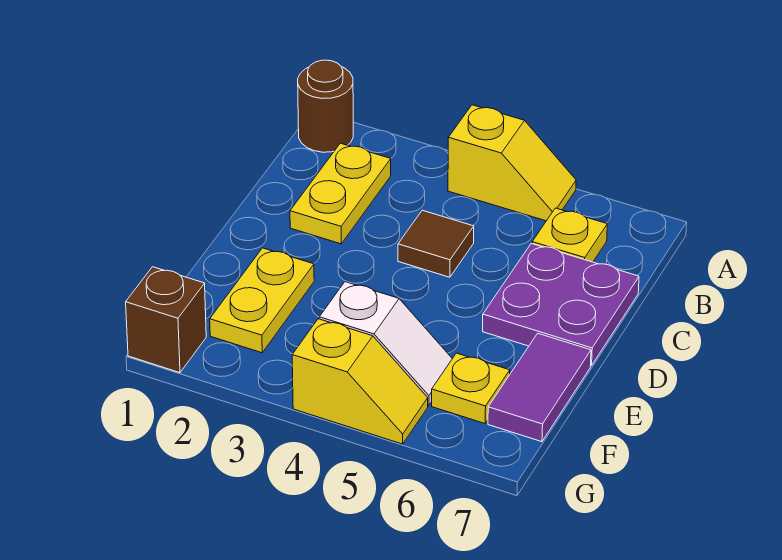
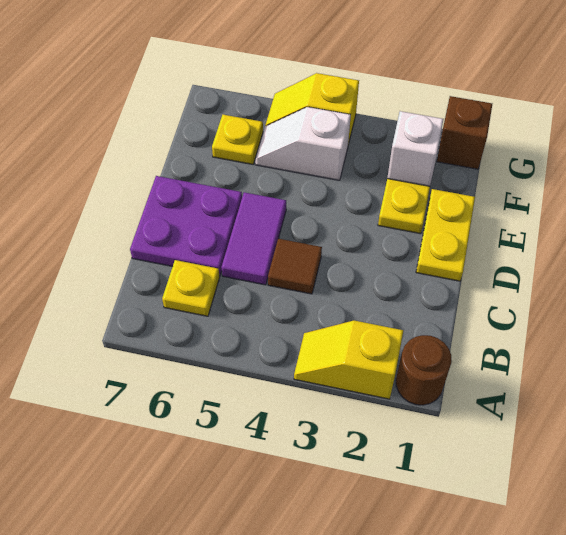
yellow slope A4:A5 level 1 top 4 -> yellow slope A2:A3 level 1 top 2
yellow plate B2:C2 level 1 -> yellow plate D1:E1 level 1
purple tile E7:F7 level 1 -> purple tile C5:D5 level 1
none -> white brick F2 level 2

